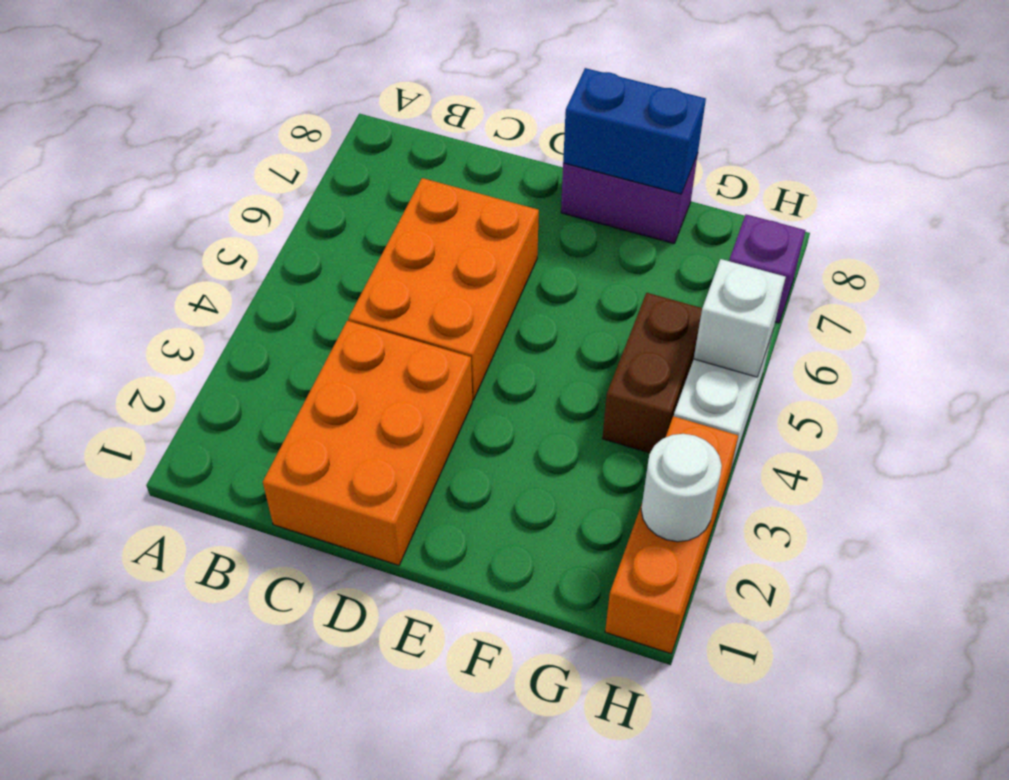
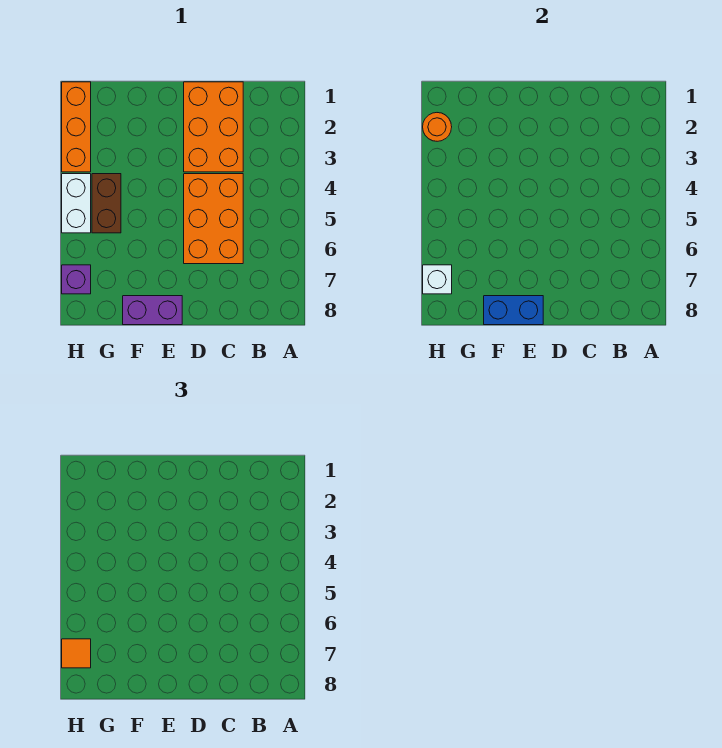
white round brick H2 level 2 -> orange round brick H2 level 2
white brick H5 level 2 -> white brick H7 level 2
none -> orange tile H7 level 3

